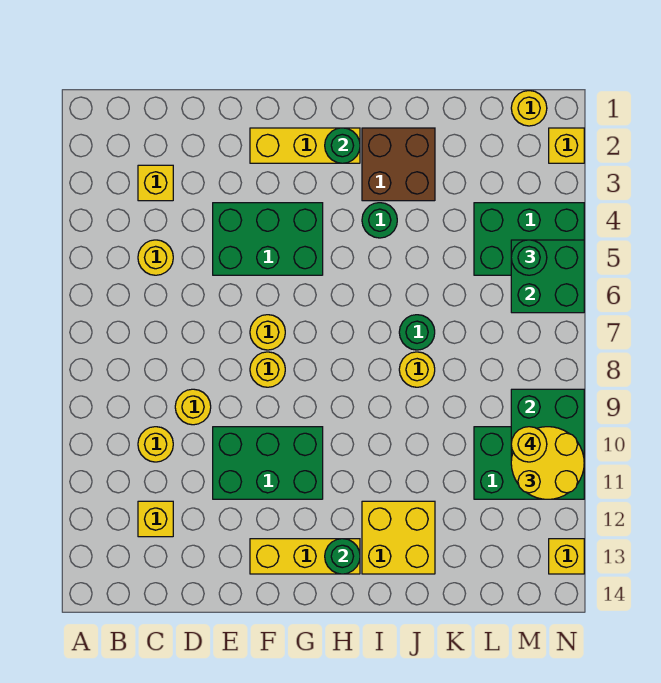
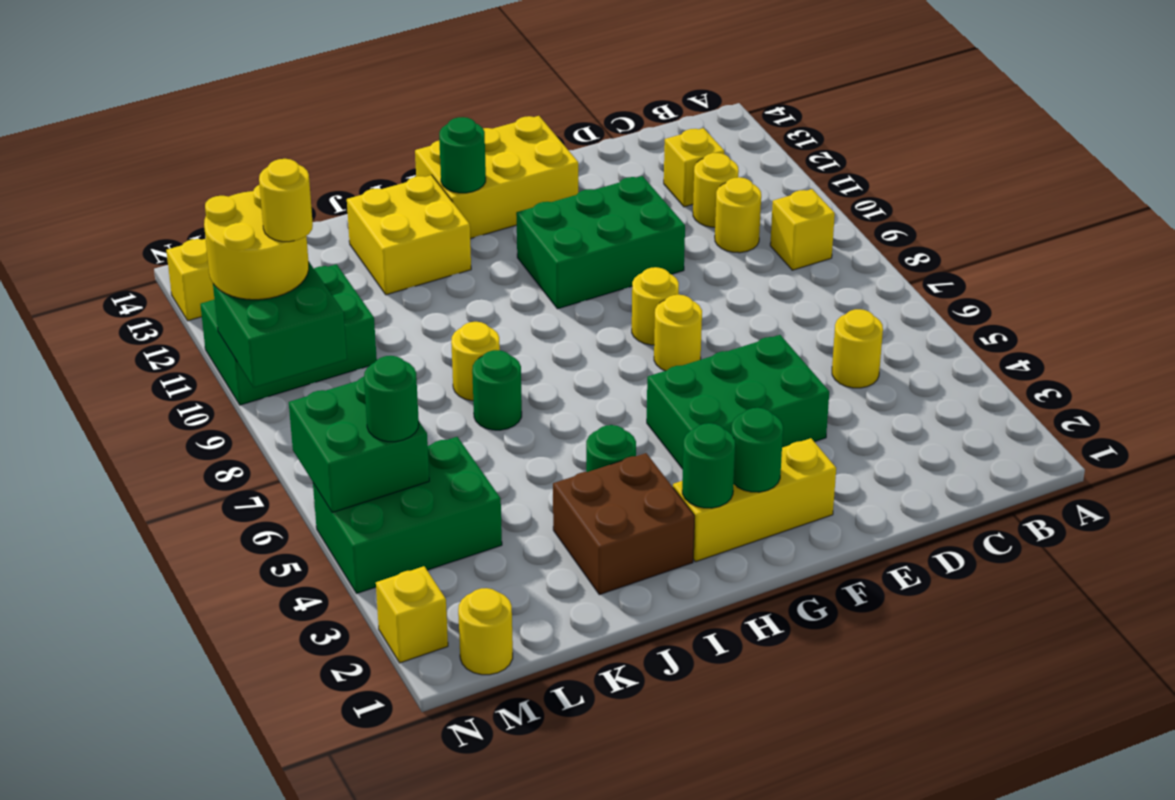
yellow brick C3 level 1 -> yellow brick B9 level 1
yellow round brick D9 level 1 -> yellow round brick C11 level 1
yellow brick F13:H13 level 1 -> yellow brick F13:H14 level 1
none -> green round brick G2 level 2

